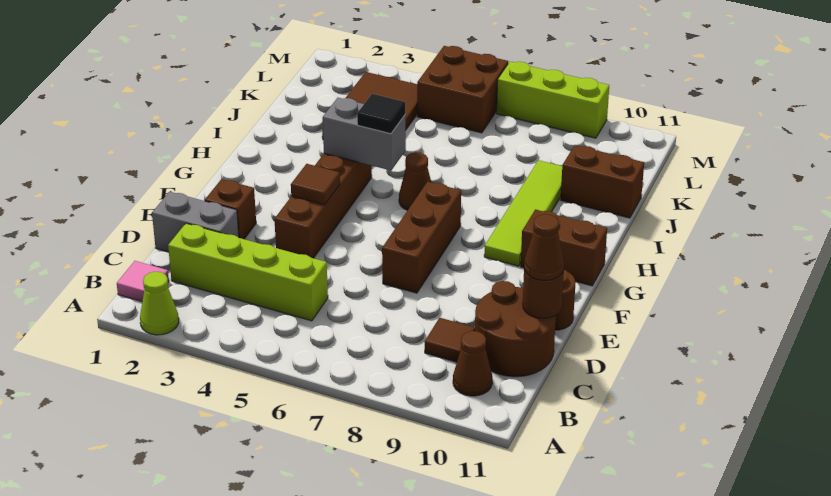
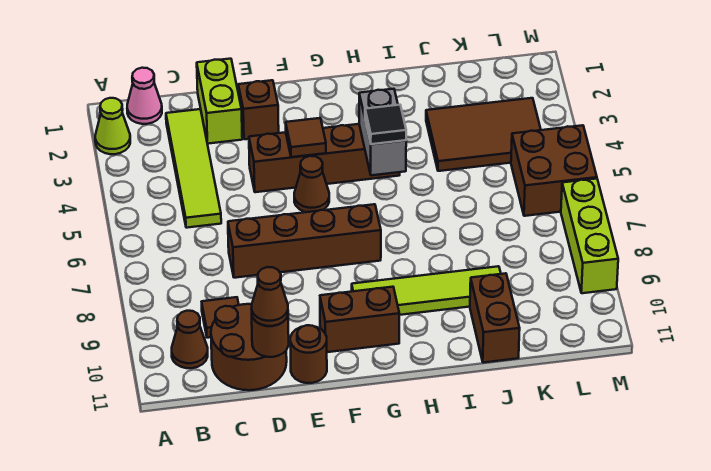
pink tile B1 level 1 -> pink cone B1 level 1
lime brick C2:C5 level 1 -> lime tile C2:C5 level 1
grey brick D1:D2 level 1 -> lime brick D1:D2 level 1
brown brick E7:G7 level 1 -> brown brick D7:G7 level 1
brown brick G10:G11 level 1 -> brown brick F10:G10 level 1
brown cone H6 level 1 -> brown cone F5 level 1

